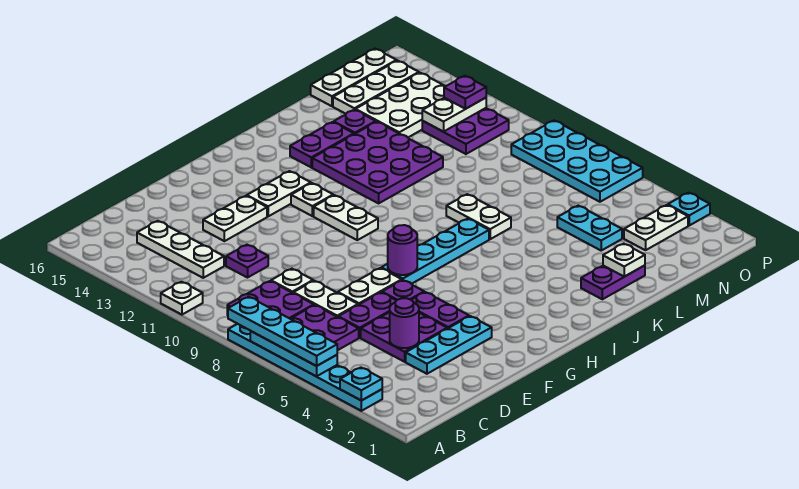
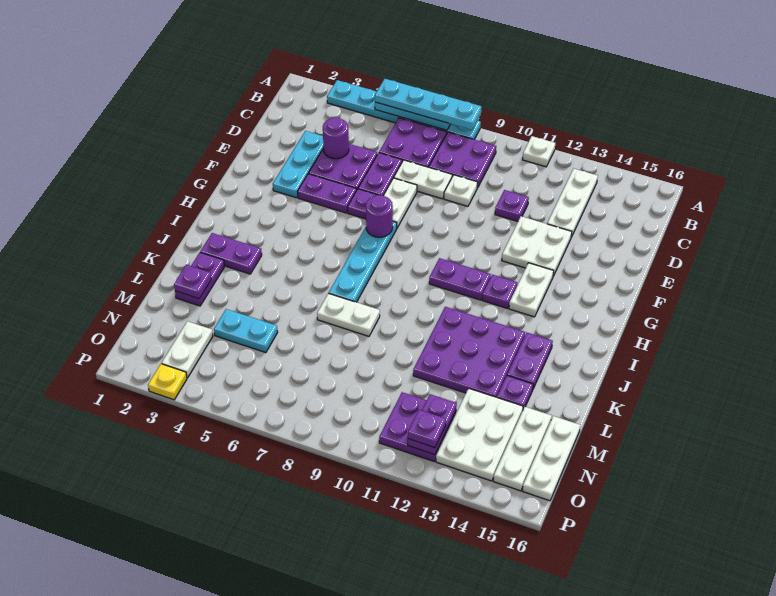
cyan plate A3 level 2 -> none
white plate C12:C14 level 1 -> white plate B13:D13 level 1
white plate E13:F13 level 1 -> white plate E12:F13 level 1
white plate H10:H11 level 1 -> purple plate H10:H11 level 1
white plate H12 level 1 -> purple plate H12 level 1
none -> purple plate J2:J3 level 1
white plate L2 level 2 -> purple plate L2 level 2
white plate N12:O12 level 2 -> purple plate N12:O12 level 2
cyan plate O6:P9 level 1 -> none
cyan plate P3 level 1 -> yellow plate P3 level 1

